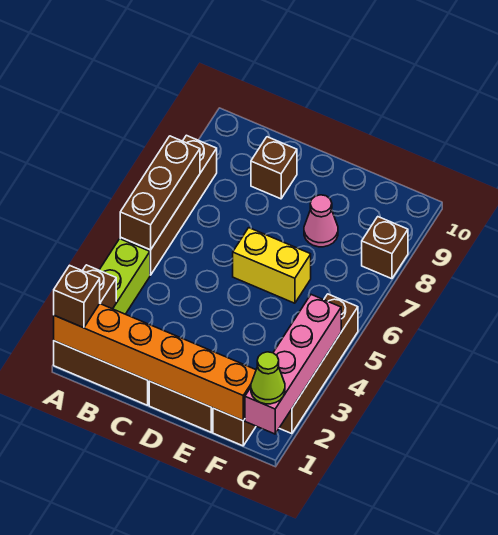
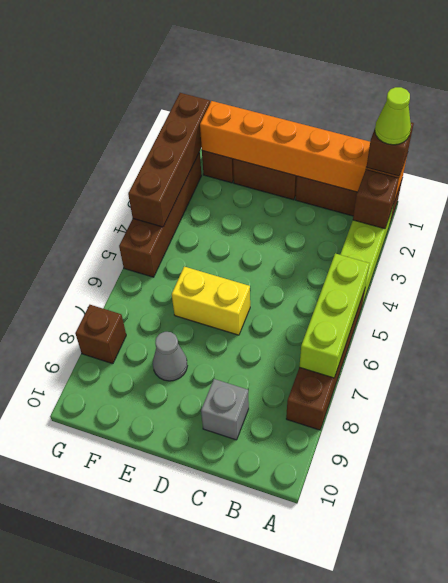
brown brick A5:A7 level 2 -> lime brick A5:A7 level 2
brown brick C9 level 1 -> grey brick C9 level 1
pink cone E8 level 1 -> grey cone E8 level 1
pink brick G1:G4 level 2 -> brown brick G1:G4 level 2
lime cone G1 level 3 -> lime cone A1 level 4

